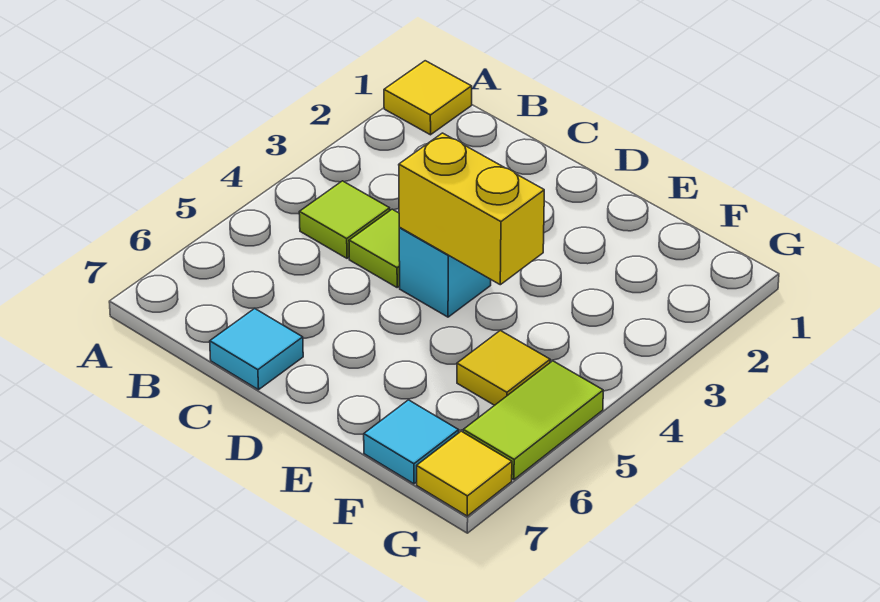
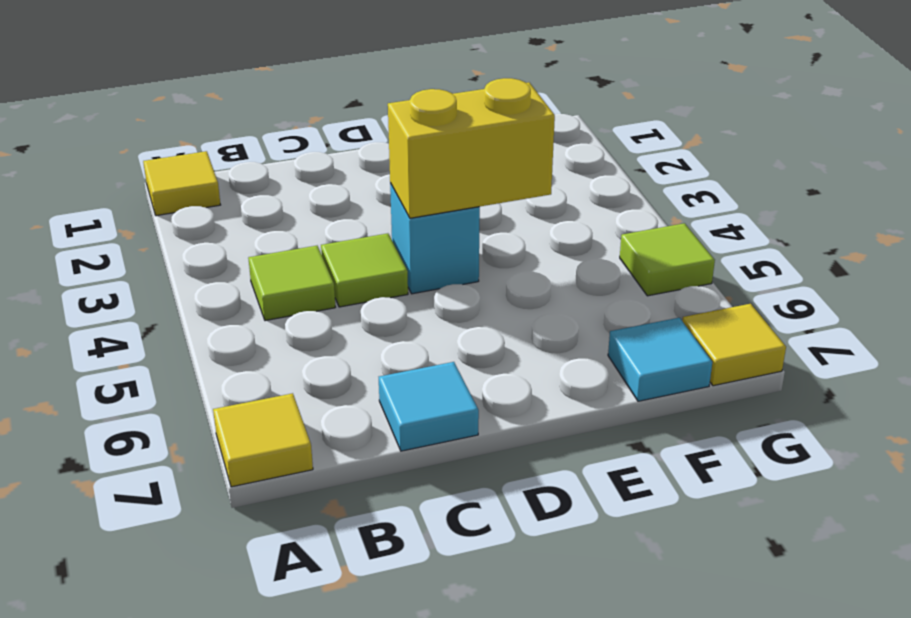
yellow tile F5 level 1 -> yellow tile A7 level 1
lime tile G5:G6 level 1 -> lime tile G5 level 1

